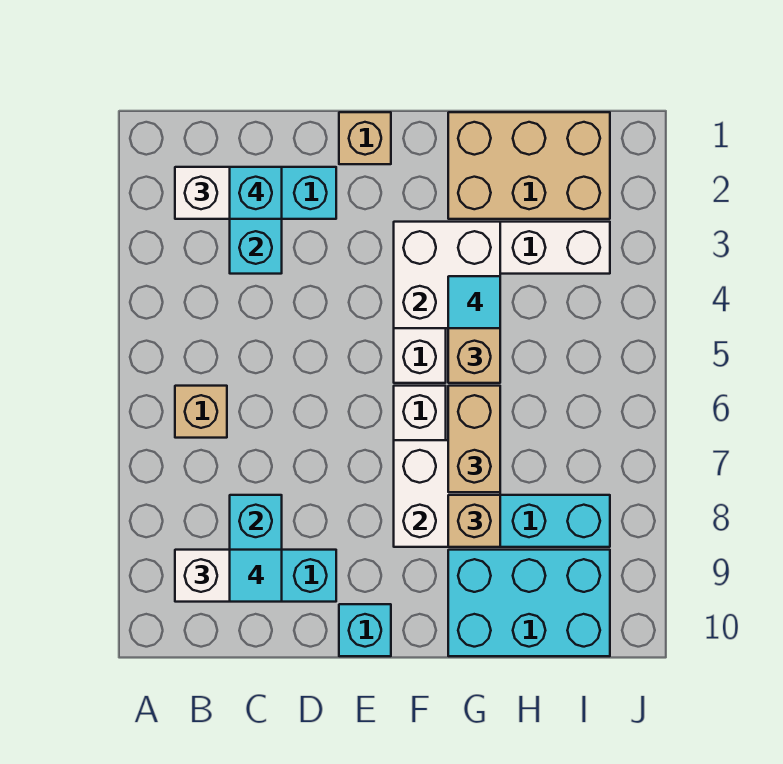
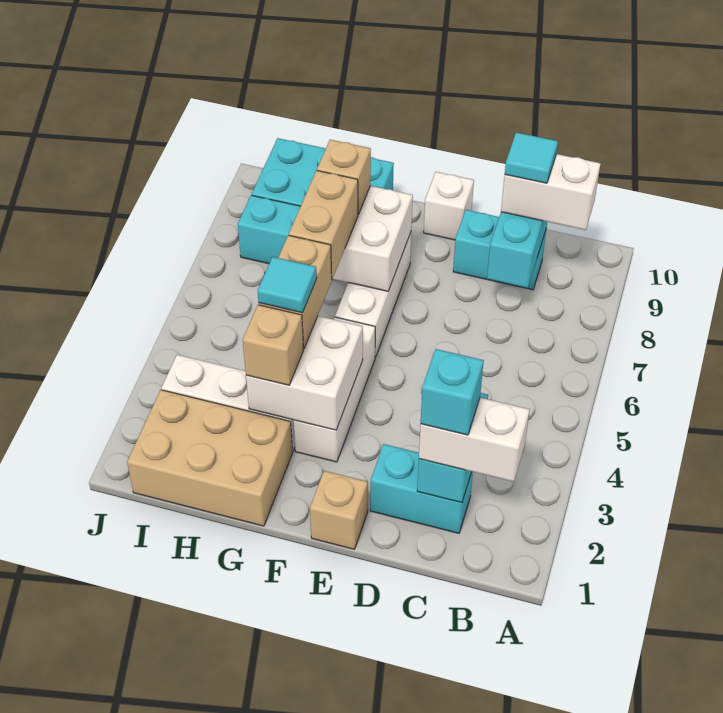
tan brick B6 level 1 -> tan brick G3 level 3
cyan brick E10 level 1 -> white brick E10 level 1

